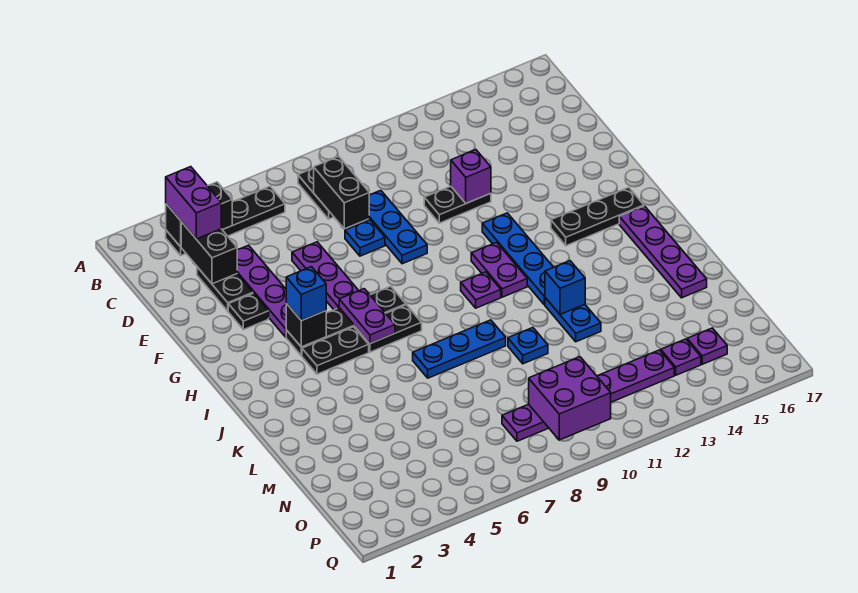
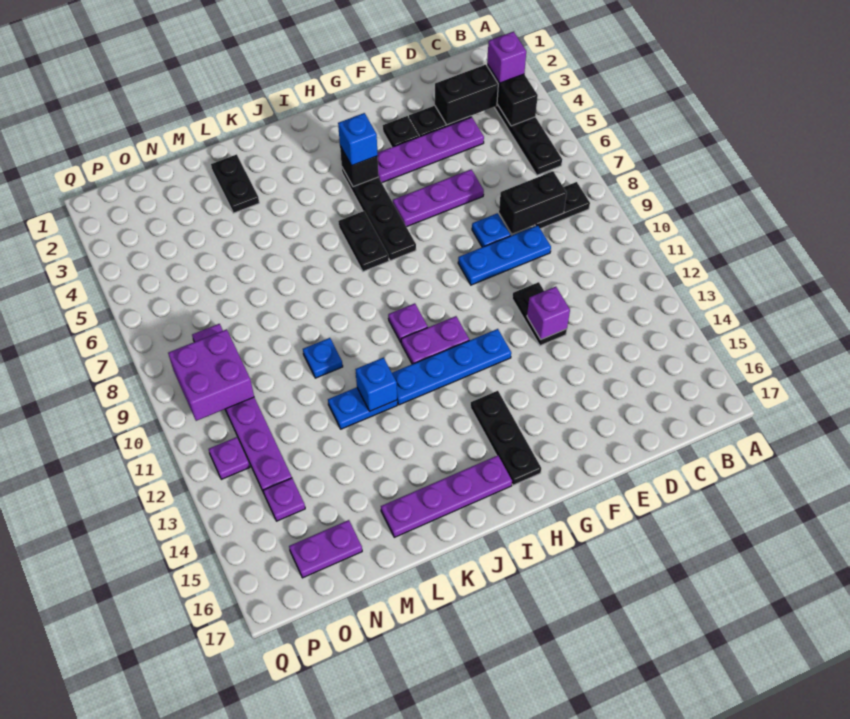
purple brick B3:C3 level 3 -> purple brick B3 level 3
purple plate H6:I6 level 2 -> purple plate N16:O16 level 1
black plate I4:I5 level 1 -> black plate L2:L3 level 1
blue plate K7:K9 level 1 -> none
purple plate O15 level 1 -> purple plate P12 level 1

